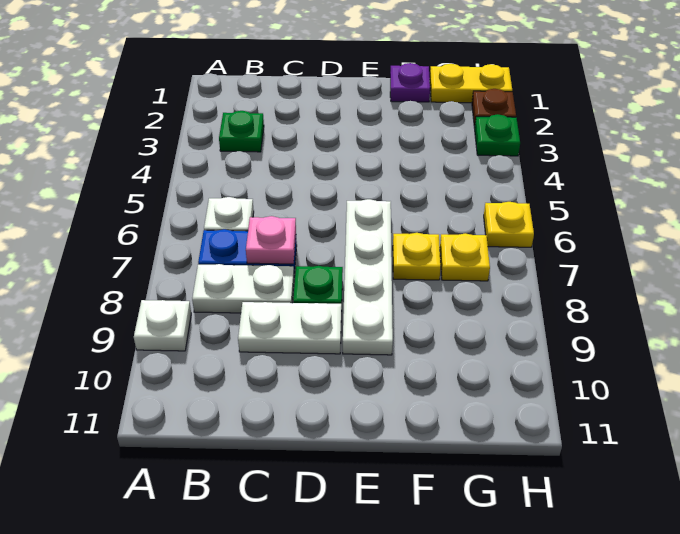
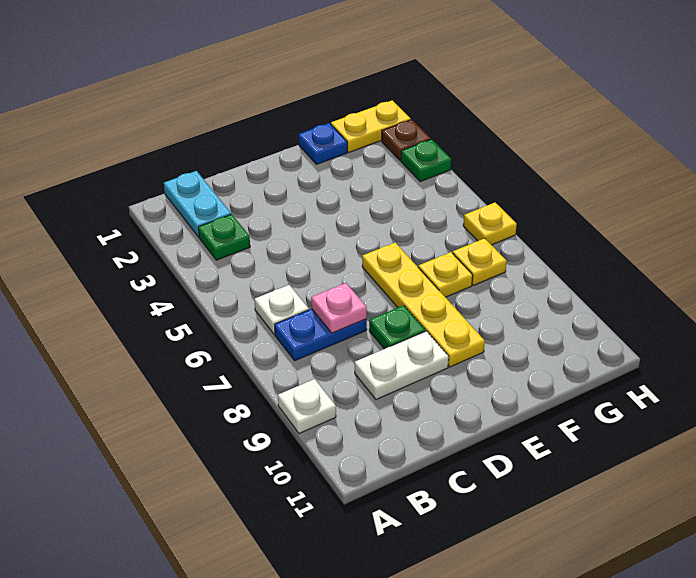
none -> cyan plate B1:B2 level 1
white plate B8:C8 level 1 -> none
white plate E6:E9 level 1 -> yellow plate E6:E9 level 1
purple plate F1 level 1 -> blue plate F1 level 1

